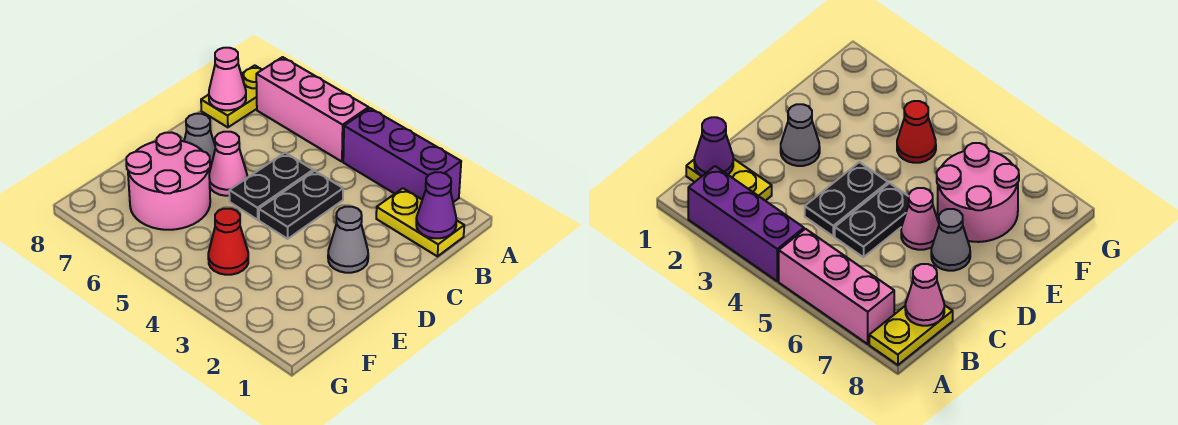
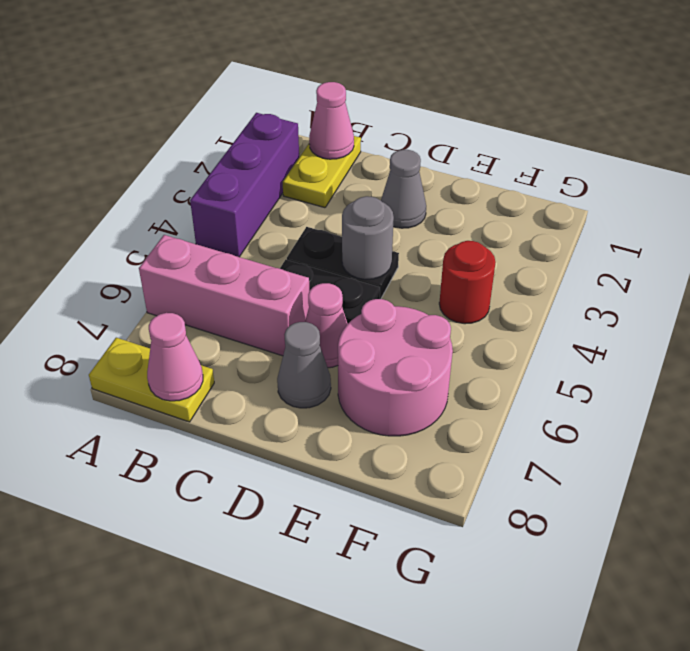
pink brick A5:A7 level 1 -> pink brick A6:C6 level 1
purple cone B1 level 2 -> pink cone B1 level 2
none -> grey round brick D4 level 2
red cone F4 level 1 -> red round brick F4 level 1

